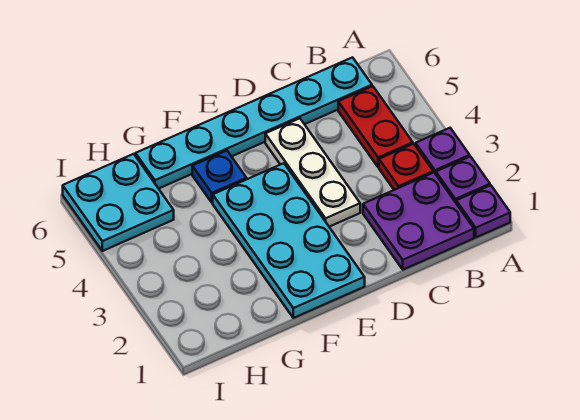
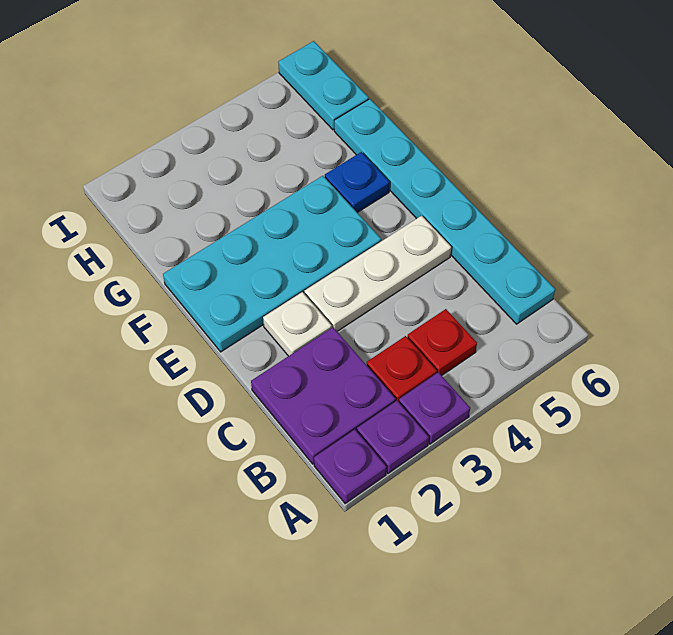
red plate B4:B5 level 1 -> red plate B4 level 1
none -> white plate D2 level 1
cyan plate H5:I6 level 1 -> cyan plate H6:I6 level 1

